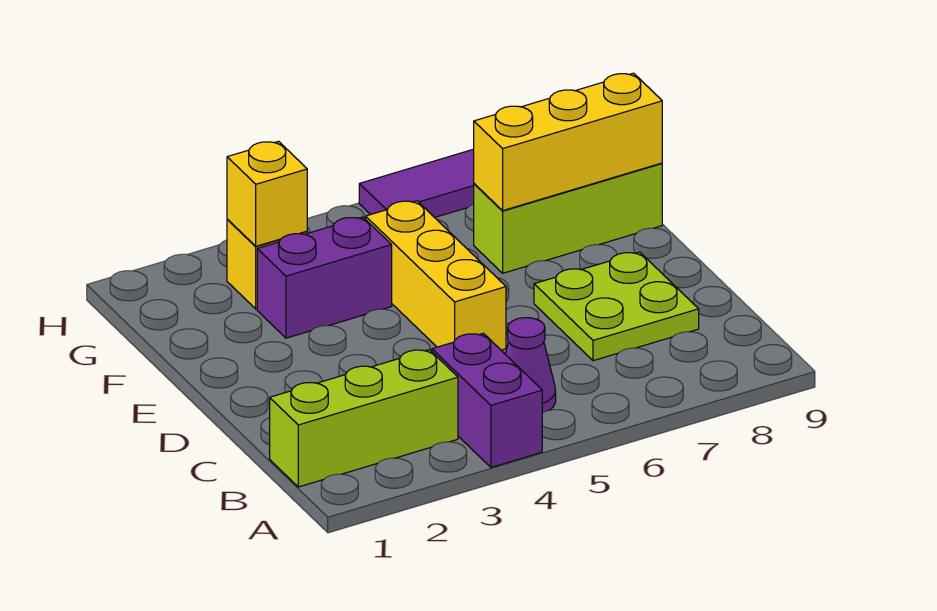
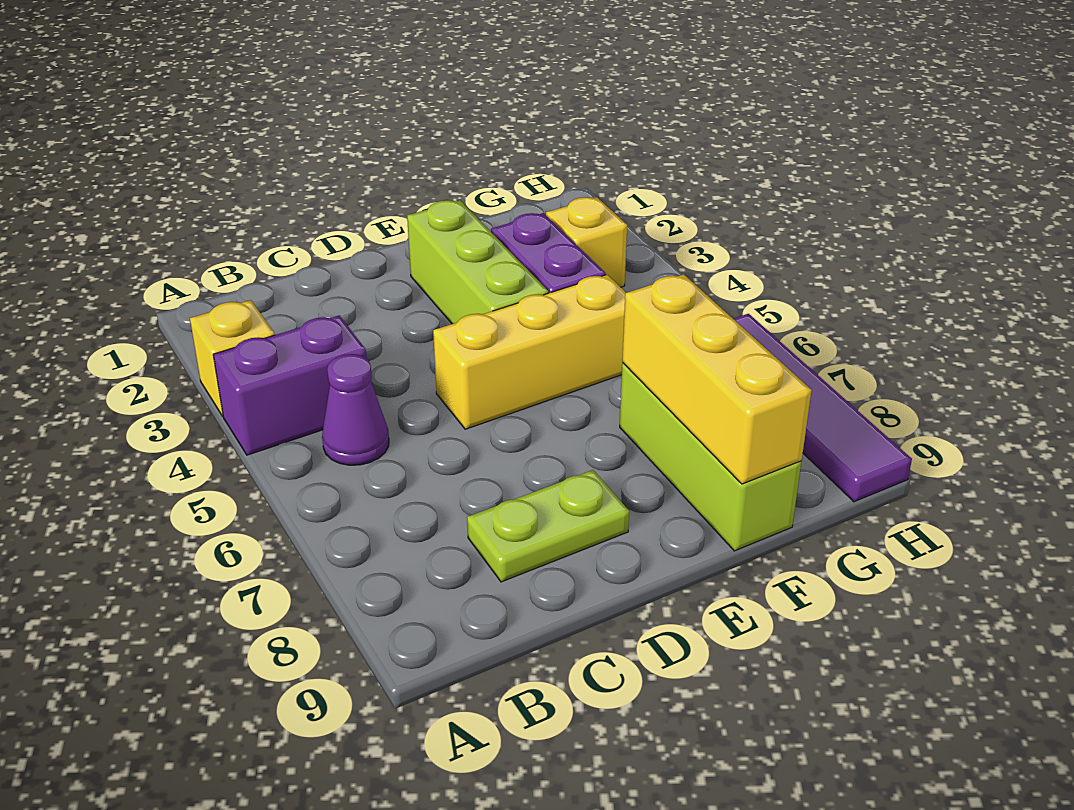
lime brick B1:B3 level 1 -> lime brick E2:E4 level 1
lime plate C7:D8 level 1 -> lime plate C8:D8 level 1
yellow brick G3 level 2 -> yellow brick A3 level 1

